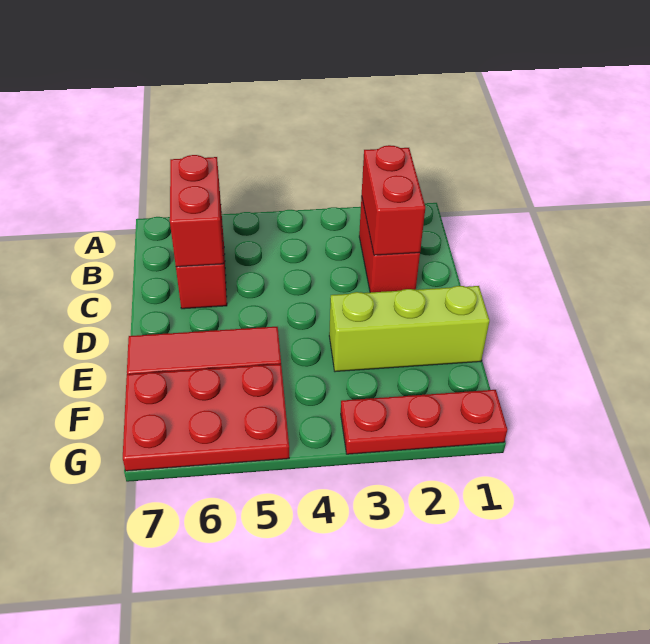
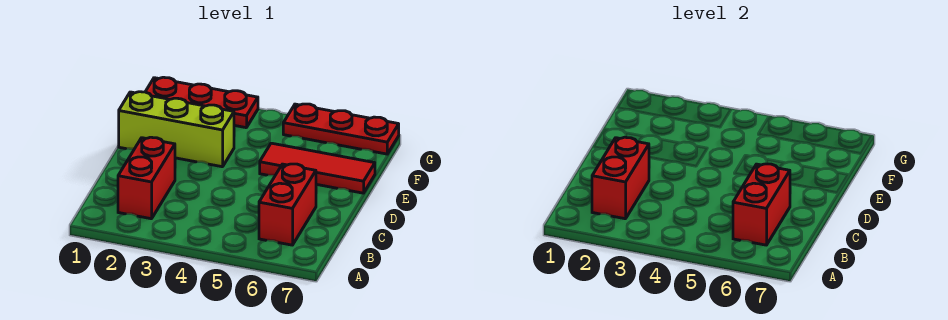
red plate F5:G7 level 1 -> red plate G5:G7 level 1

